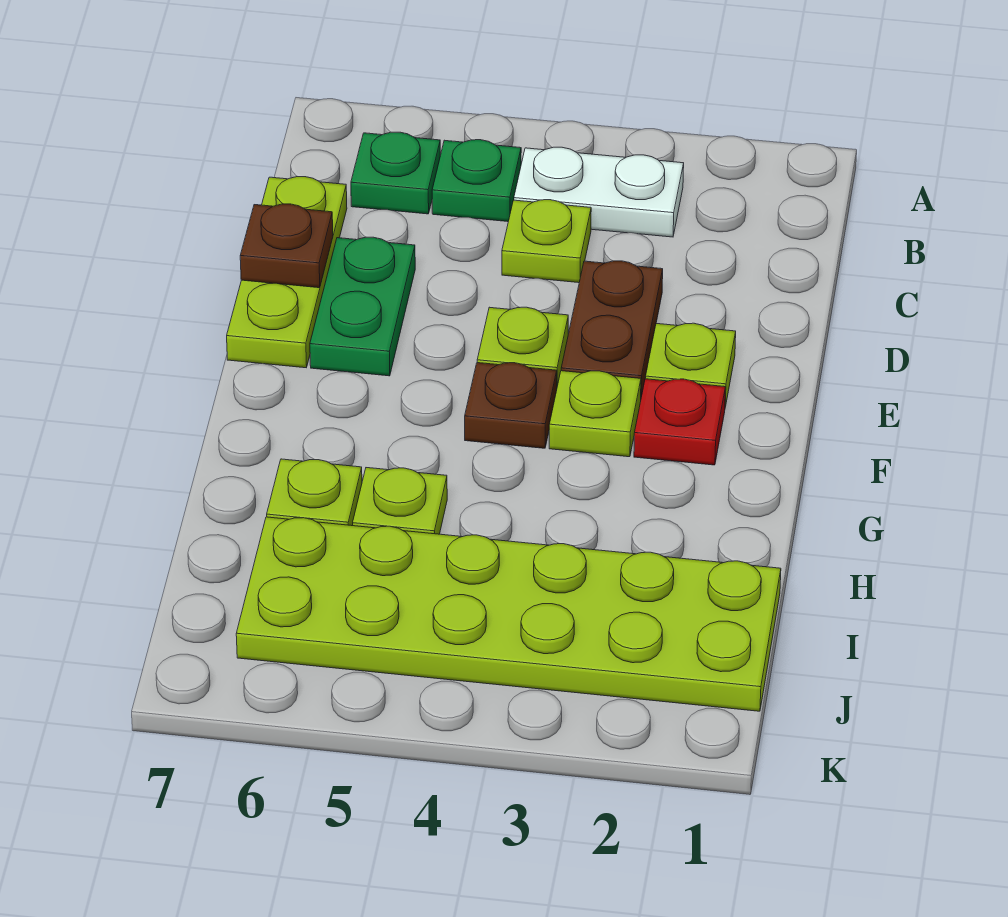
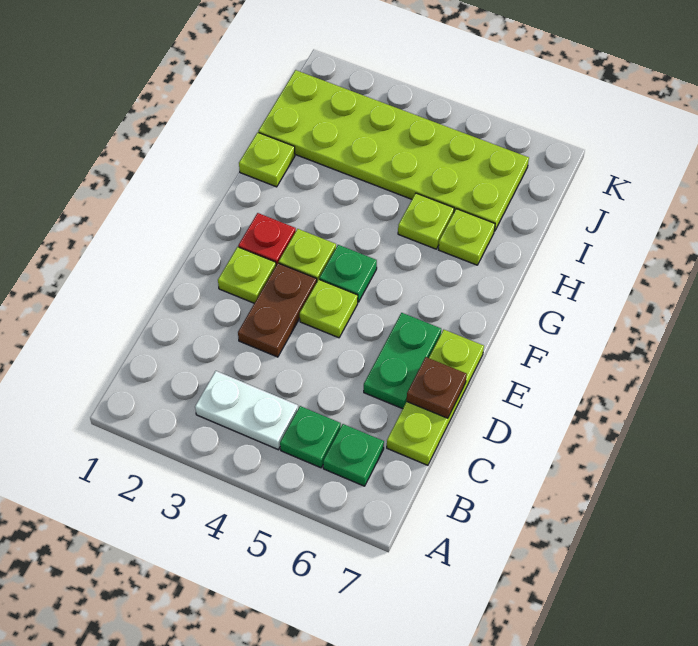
lime plate C4 level 1 -> lime plate H1 level 1
brown plate F4 level 1 -> green plate F4 level 1

